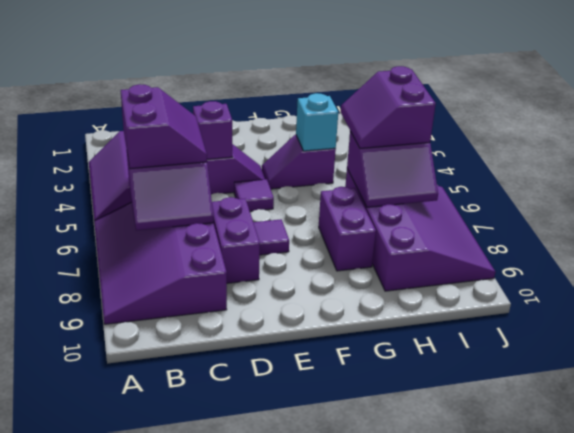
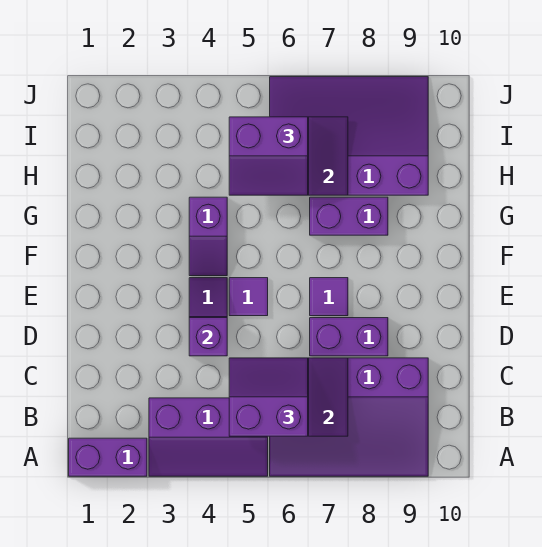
none -> purple brick A1:A2 level 1
cyan brick G4 level 2 -> none

